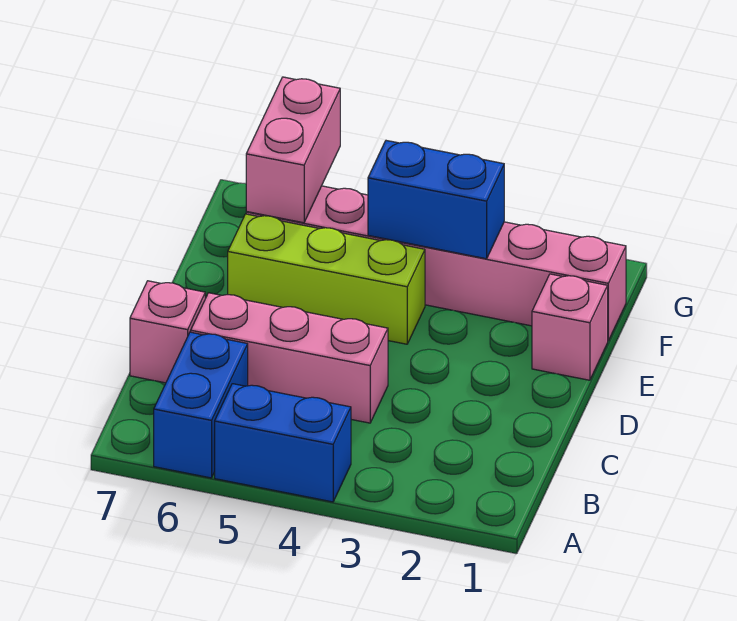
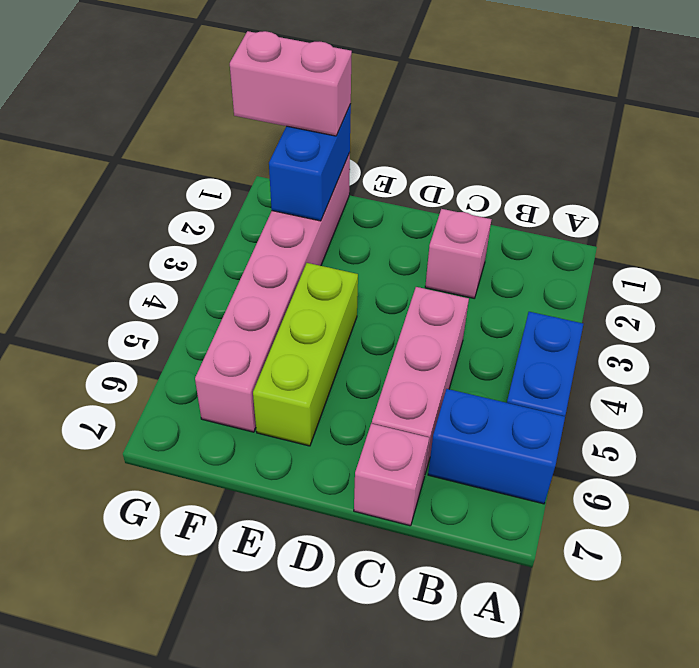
pink brick E1 level 1 -> pink brick C2 level 1
blue brick F3:F4 level 2 -> blue brick F1:F2 level 2
pink brick F6:G6 level 2 -> pink brick F1:G1 level 3

